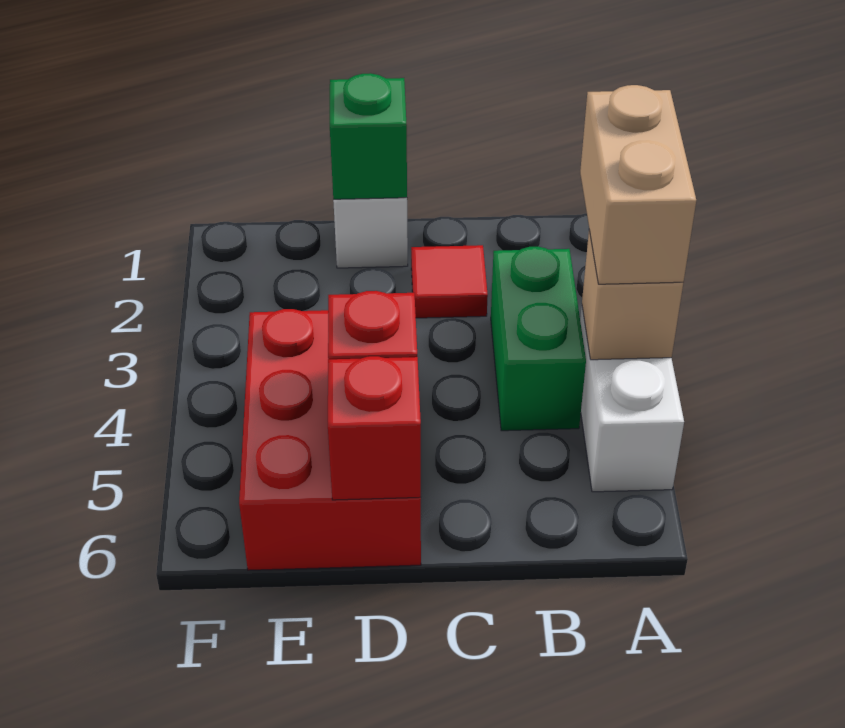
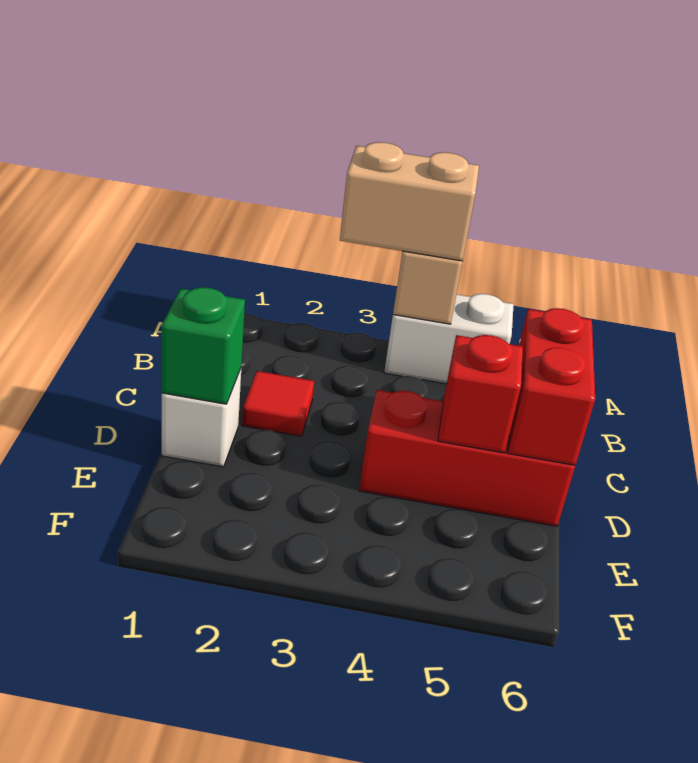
green brick B3:B4 level 1 -> none
red brick D4:E6 level 1 -> red brick D4:D6 level 1
red brick D6 level 2 -> red brick C6:D6 level 2

